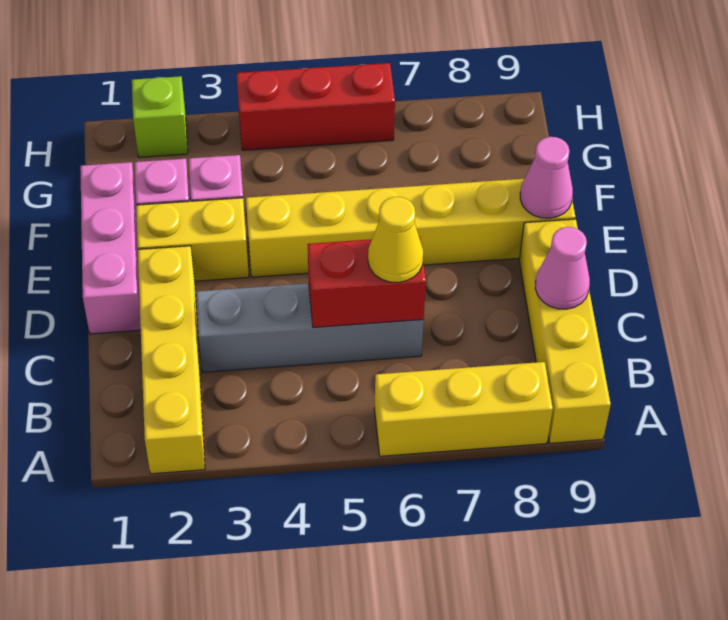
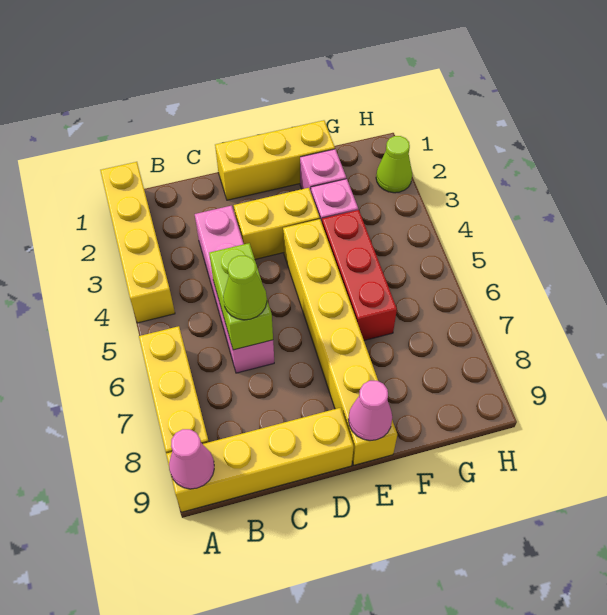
yellow brick A2:D2 level 1 -> yellow brick A1:A4 level 1
grey brick C3:C6 level 1 -> pink brick C3:C6 level 1
red brick C5:C6 level 2 -> lime brick C5:C6 level 2
yellow cone C6 level 3 -> lime cone C6 level 3
pink cone C9 level 2 -> pink cone A9 level 2
pink brick D1:F1 level 1 -> yellow brick D1:F1 level 1
yellow brick E2:E3 level 1 -> yellow brick D3:E3 level 1
lime brick H2 level 1 -> lime cone H2 level 1
red brick H4:H6 level 1 -> red brick F4:F6 level 1

